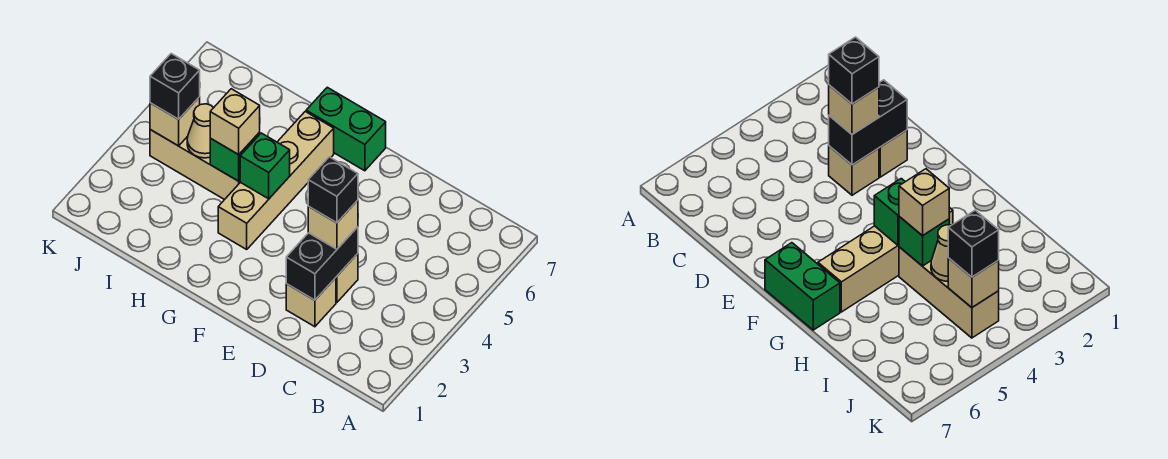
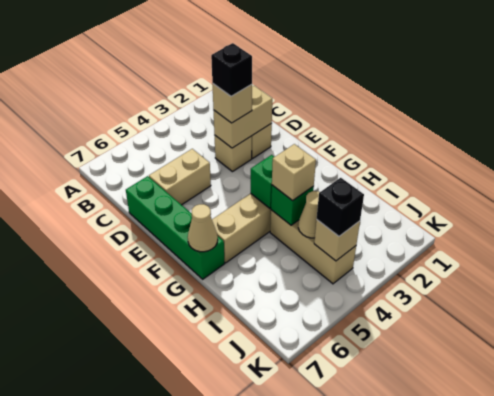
black brick D2:D3 level 2 -> tan brick D2:D3 level 2
none -> tan brick D5:D6 level 1
green brick F7:G7 level 1 -> green brick D7:G7 level 1
none -> tan cone G7 level 2

